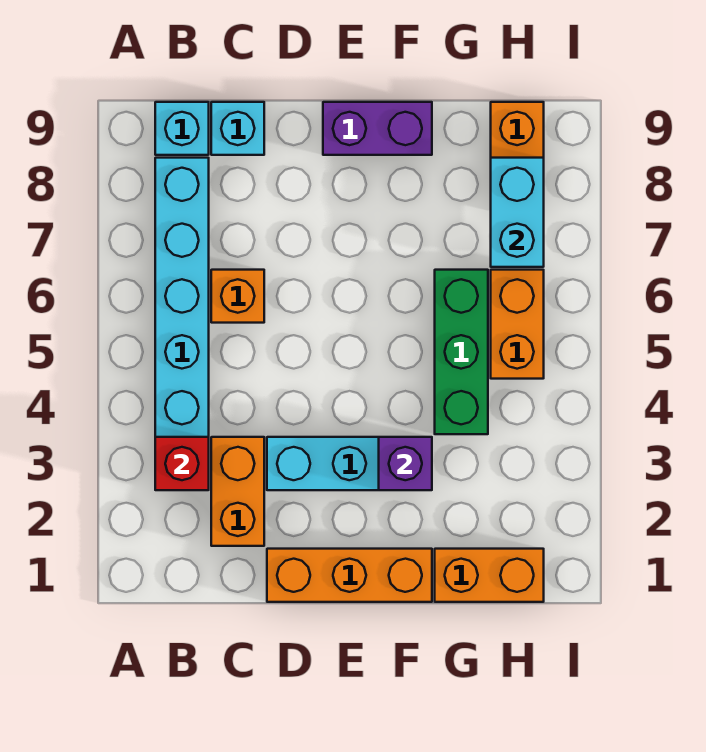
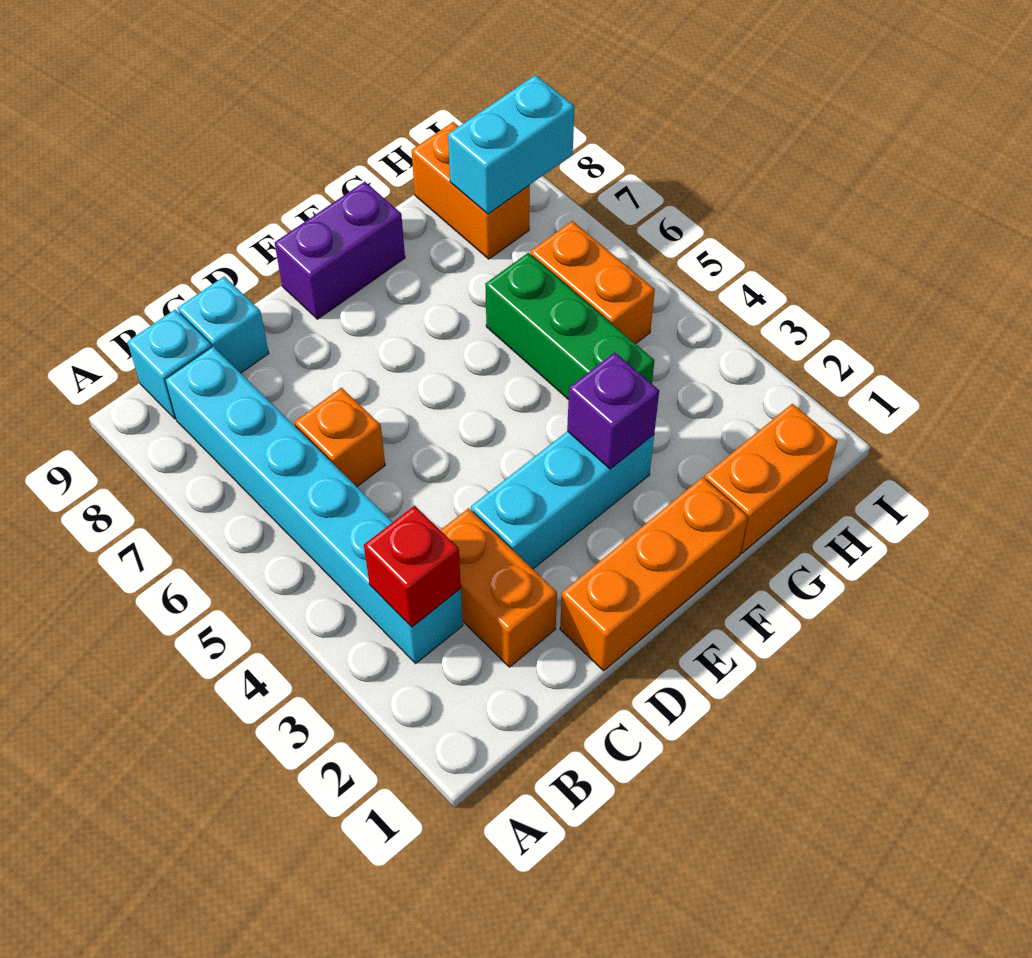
cyan brick H7:H8 level 2 -> cyan brick H8:I8 level 2

